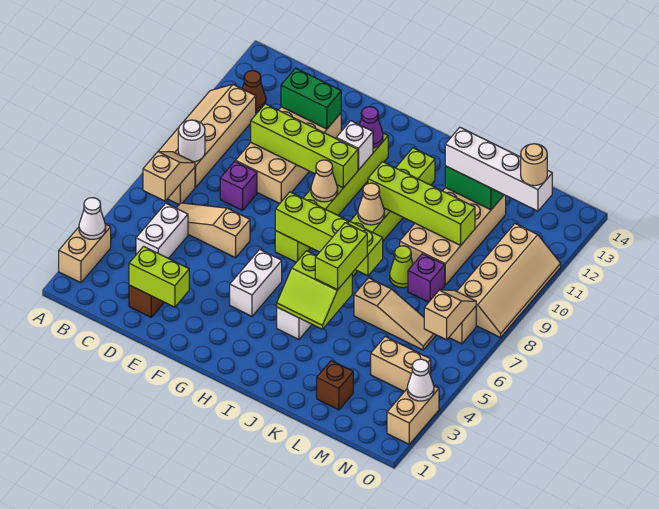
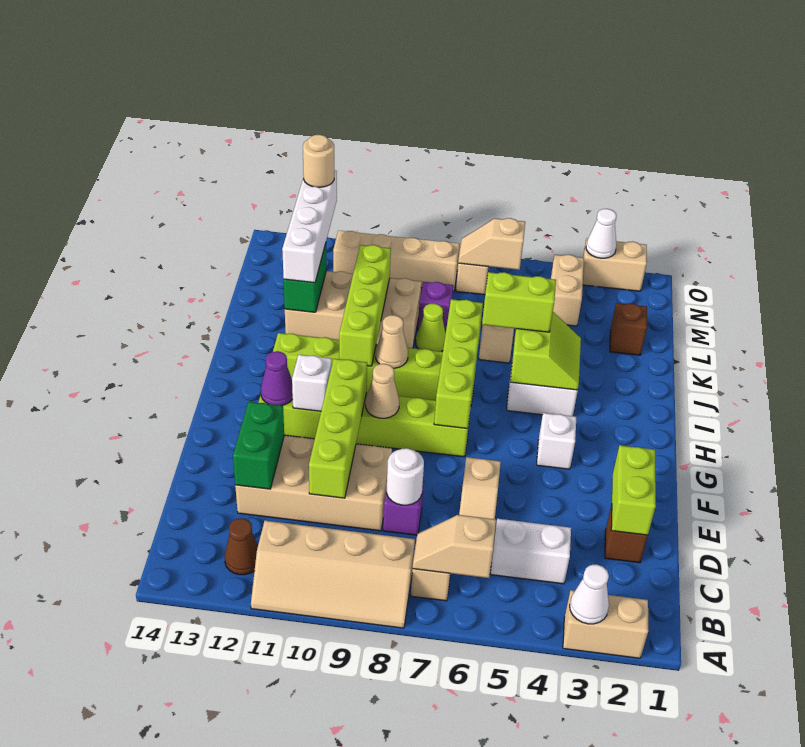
white round brick B8 level 2 -> white round brick D8 level 2
white brick G4:G5 level 1 -> white brick G4 level 1

